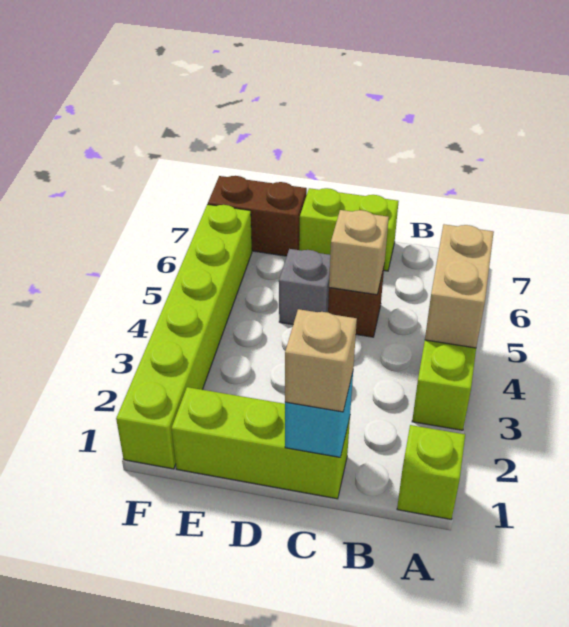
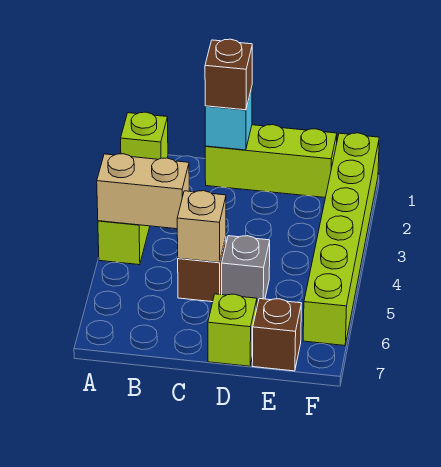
tan brick A4:A5 level 2 -> tan brick A4:B4 level 2
tan brick C1 level 3 -> brown brick C1 level 3
lime brick C7:D7 level 1 -> lime brick D7 level 1
brown brick E7:F7 level 1 -> brown brick E7 level 1

